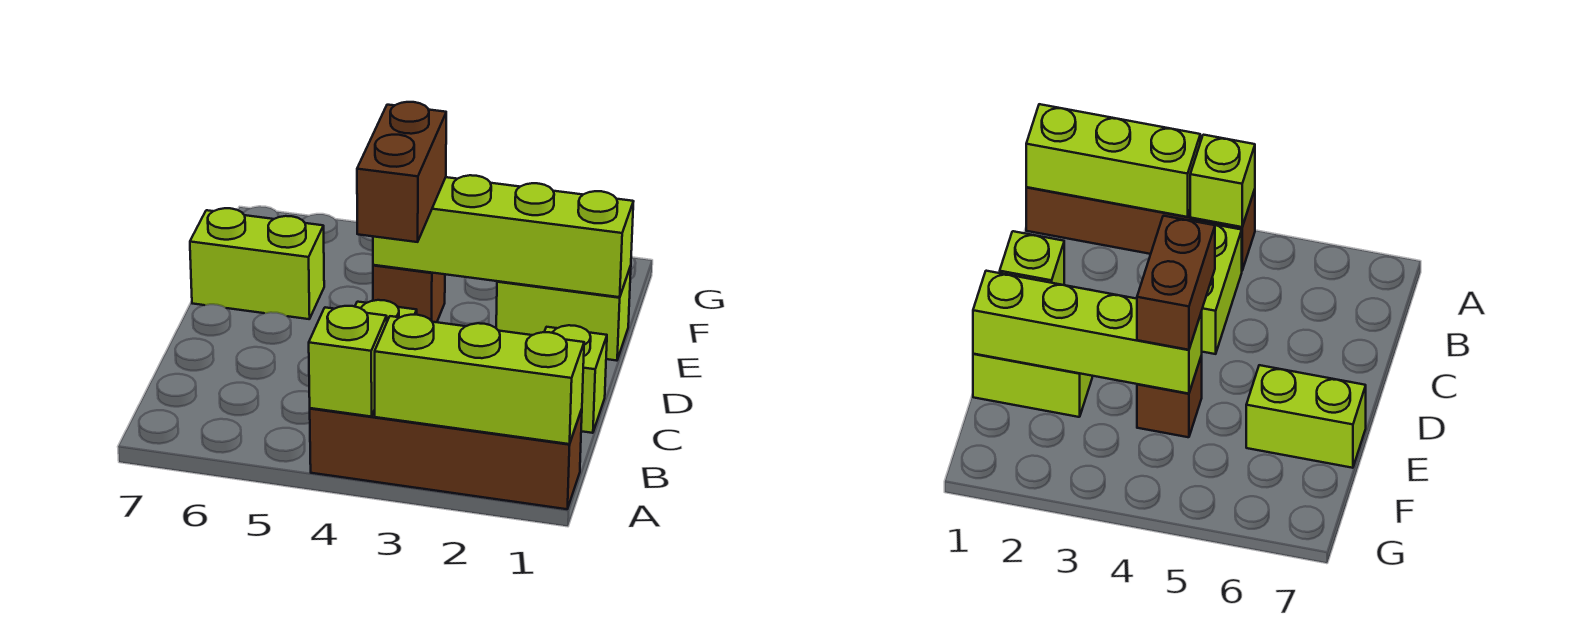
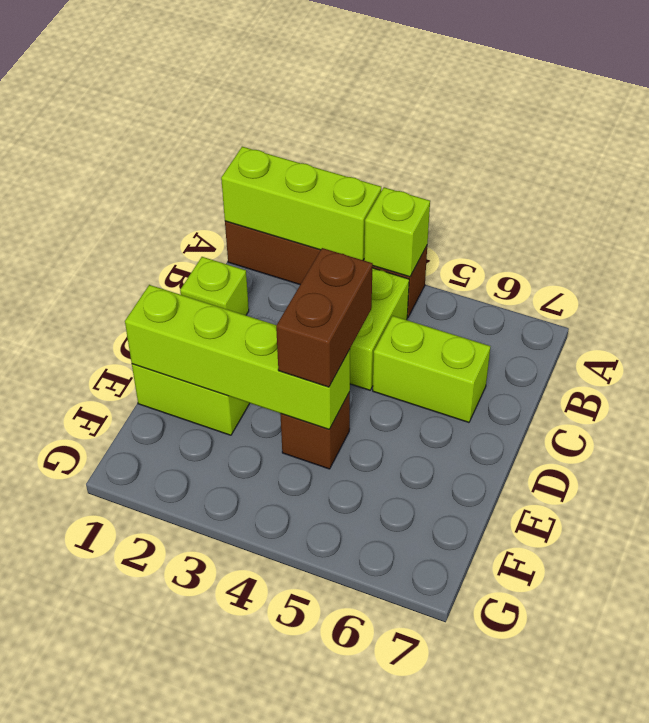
lime brick E6:E7 level 1 -> lime brick C5:C6 level 1

